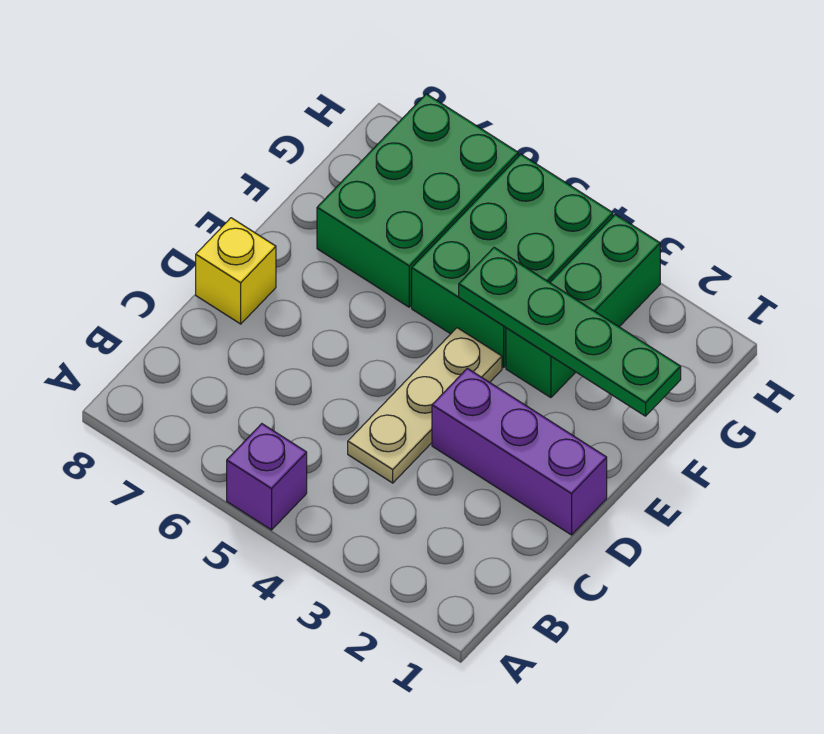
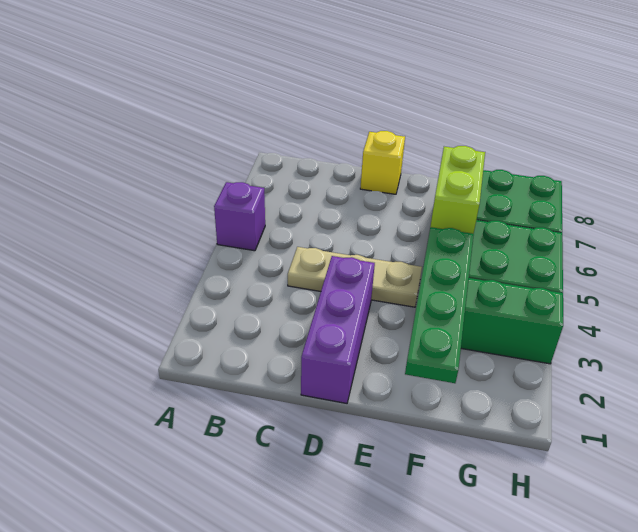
none -> lime brick F5:F6 level 2

